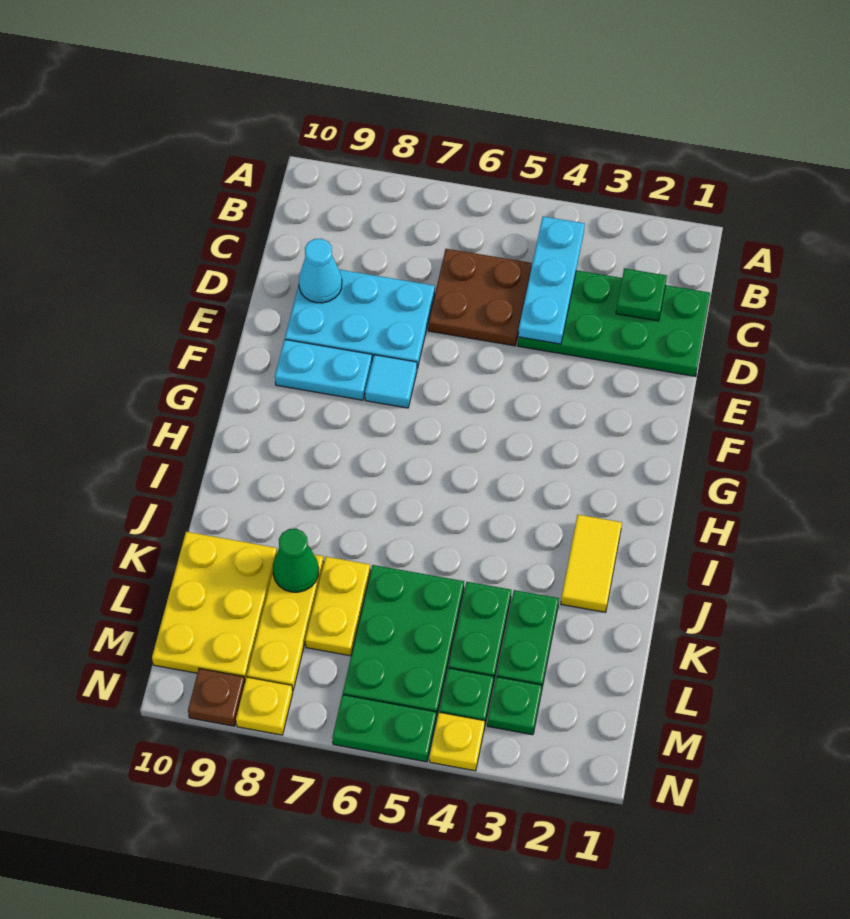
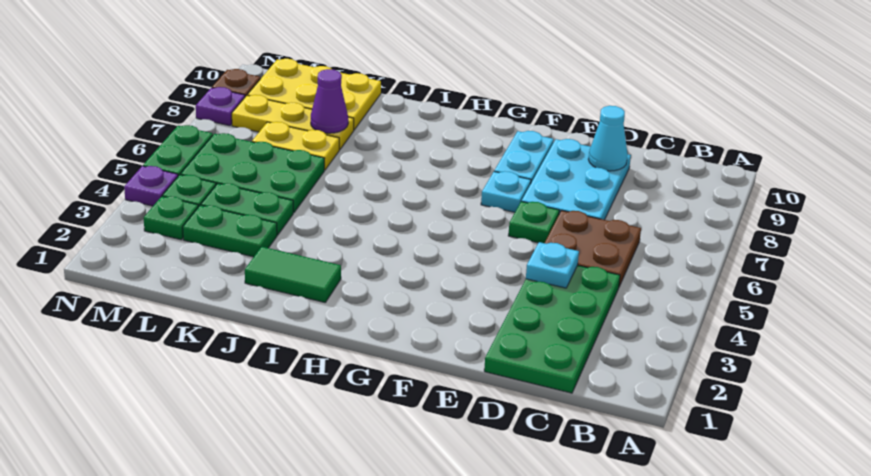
cyan plate B4:D4 level 2 -> cyan plate D4 level 2
green plate C2 level 2 -> green plate E6 level 1
cyan tile F7 level 1 -> cyan plate F7 level 1
yellow tile I2:J2 level 1 -> green tile I2:J2 level 1
green cone K8 level 2 -> purple cone K8 level 2
yellow plate N4 level 1 -> purple plate N4 level 1
yellow plate N8 level 1 -> purple plate N8 level 1

